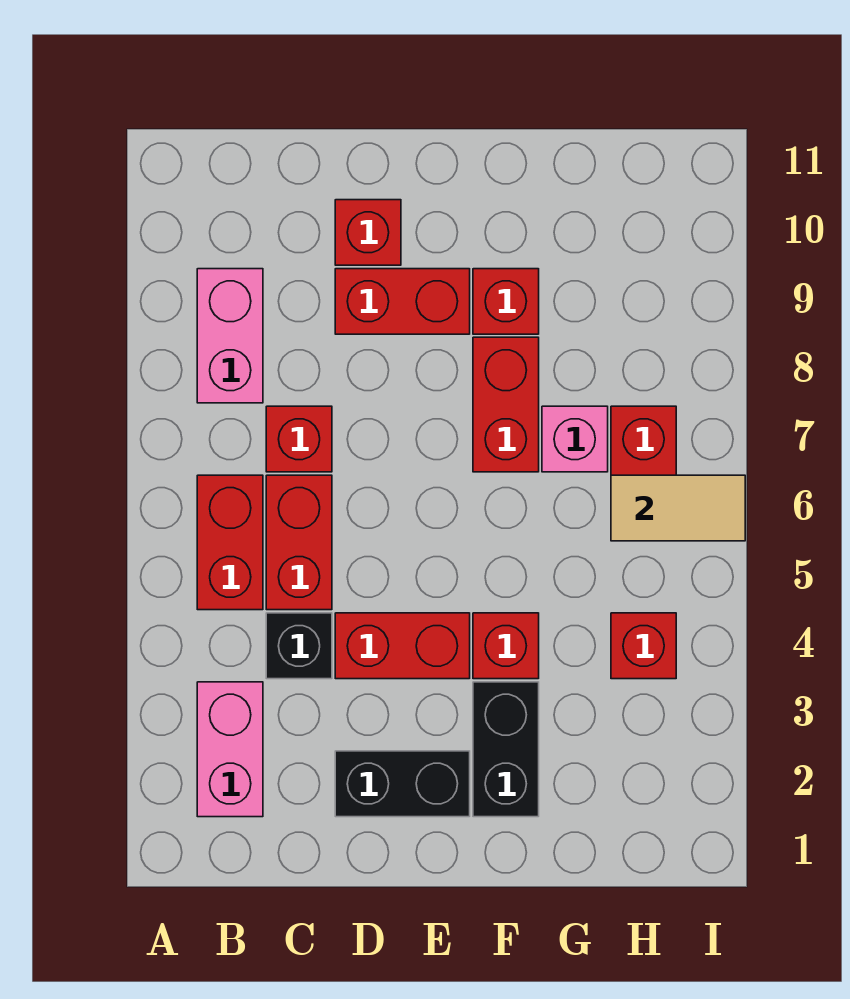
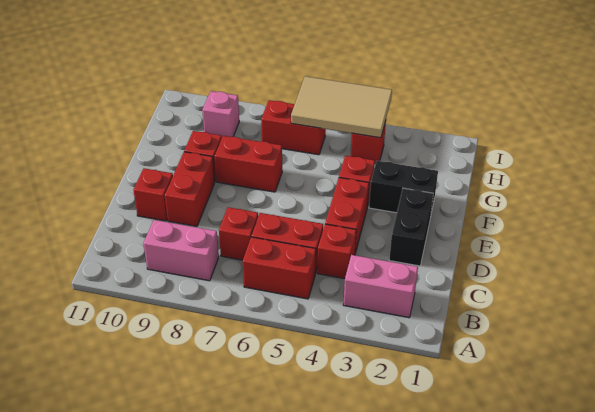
black brick C4 level 1 -> red brick C4 level 1
pink brick G7 level 1 -> pink brick H9 level 1
tan tile H6:I6 level 2 -> tan tile H4:I6 level 2

